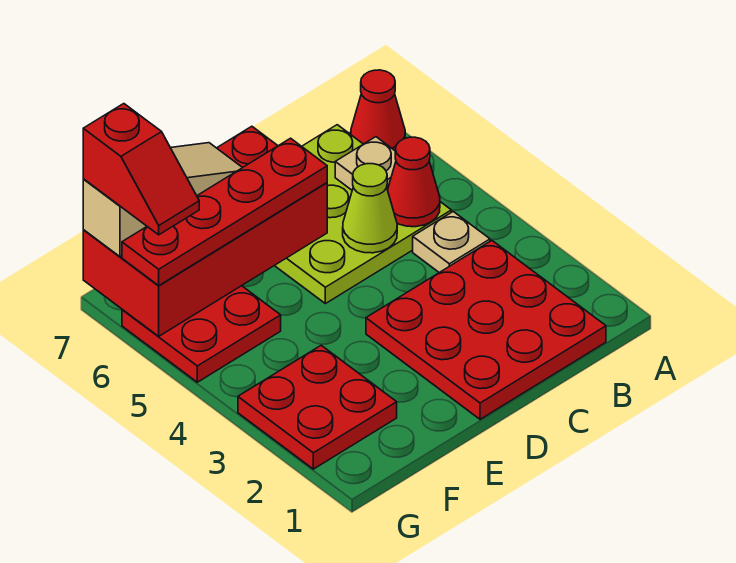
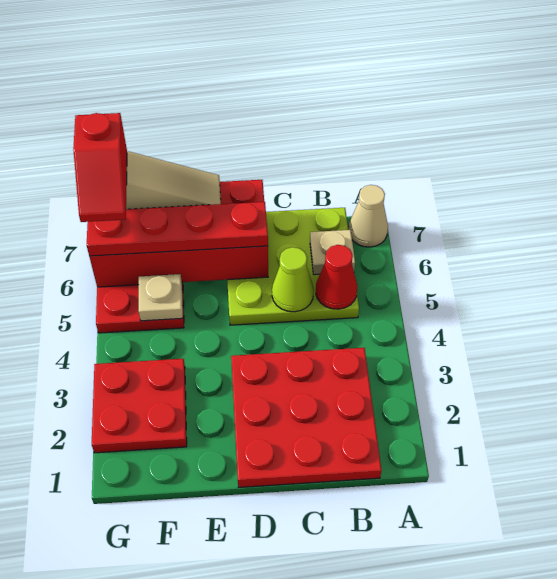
red cone A7 level 1 -> tan cone A7 level 1
tan plate B4 level 1 -> tan plate F5 level 2

